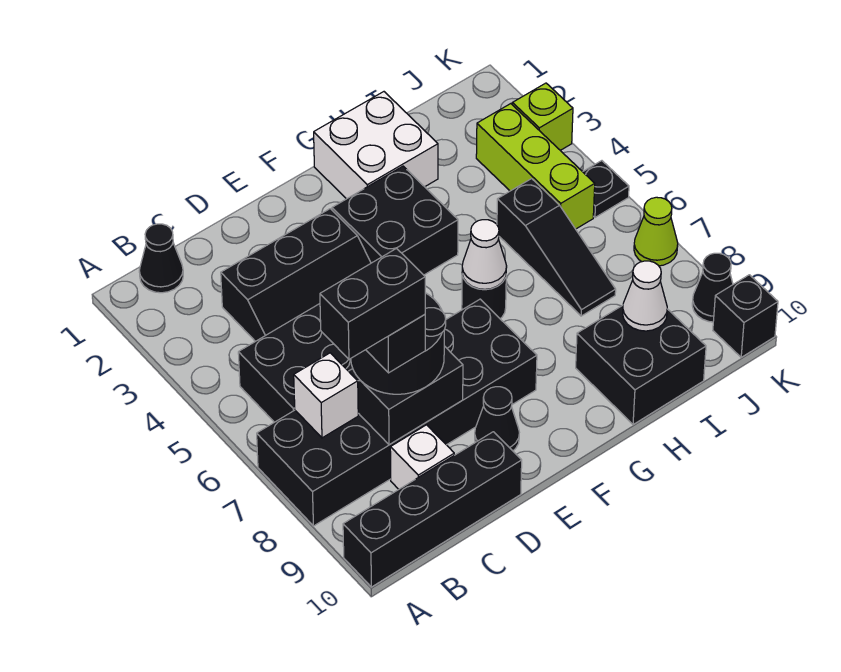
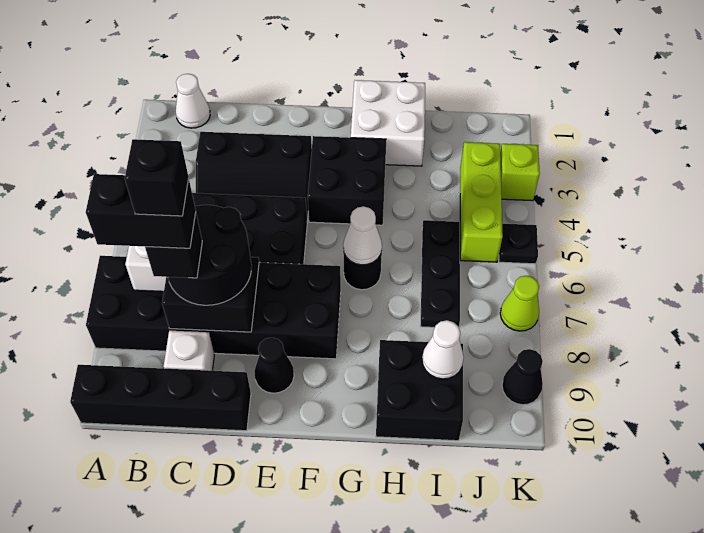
black cone B1 level 1 -> white cone B1 level 1
black slope I5:I7 level 1 top 5 -> black plate I5:I7 level 1
black brick K10 level 1 -> black brick C8 level 6

